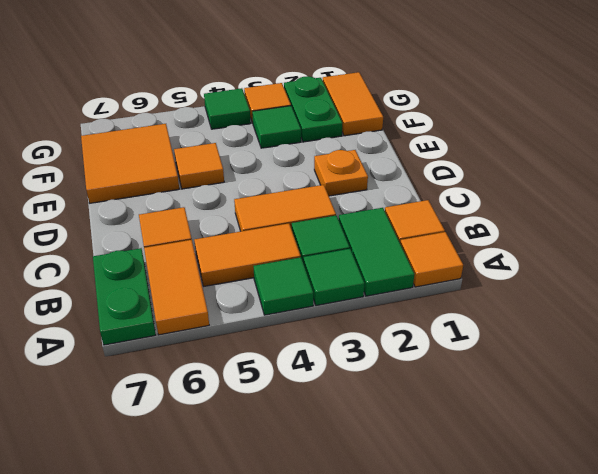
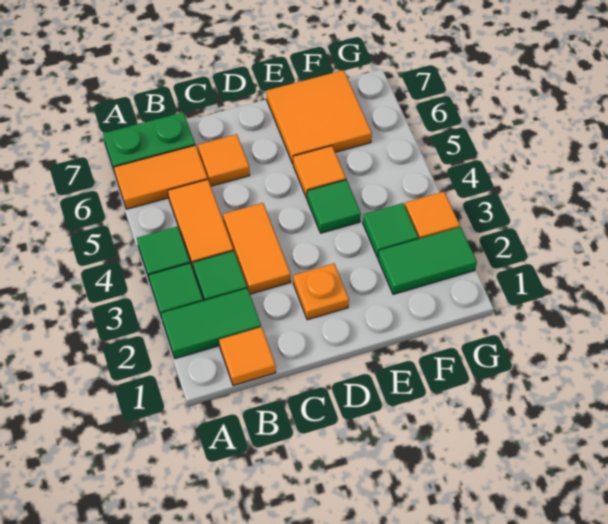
orange tile A1 level 1 -> none
orange tile F1:G1 level 1 -> none
green plate F2:G2 level 1 -> green tile F2:G2 level 1
green tile G4 level 1 -> green tile E4 level 1

